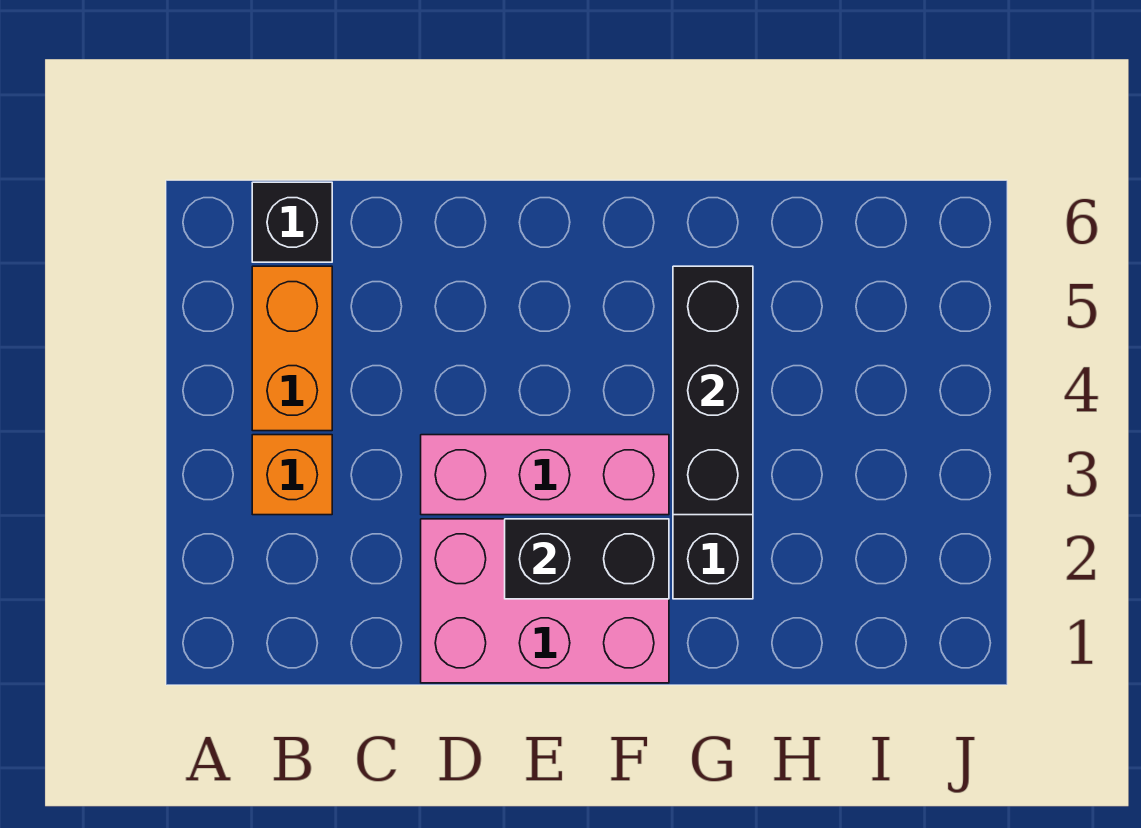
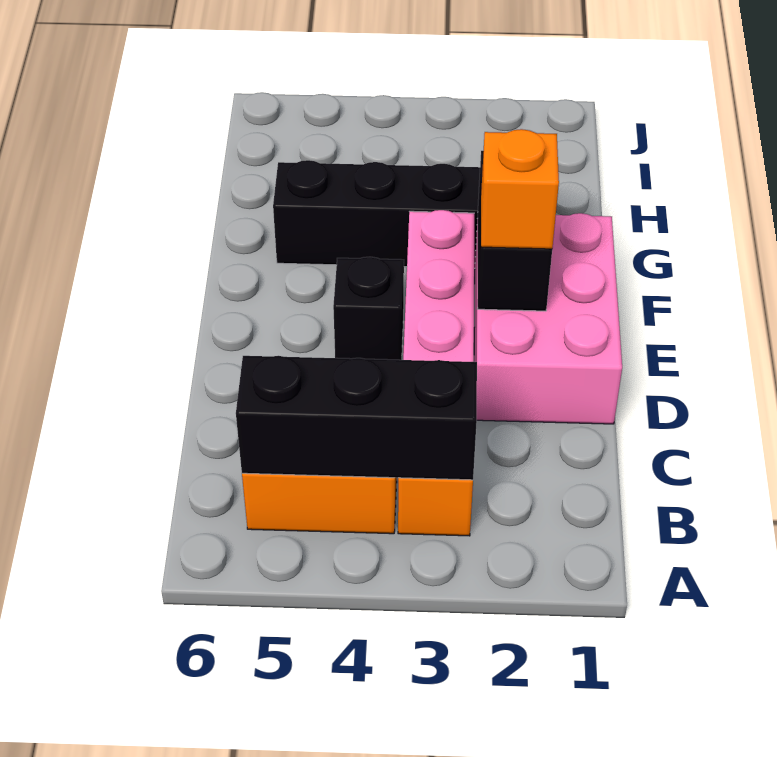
black brick B6 level 1 -> black brick E4 level 1
none -> orange brick E2 level 3
black brick G3:G5 level 2 -> black brick B3:B5 level 2

